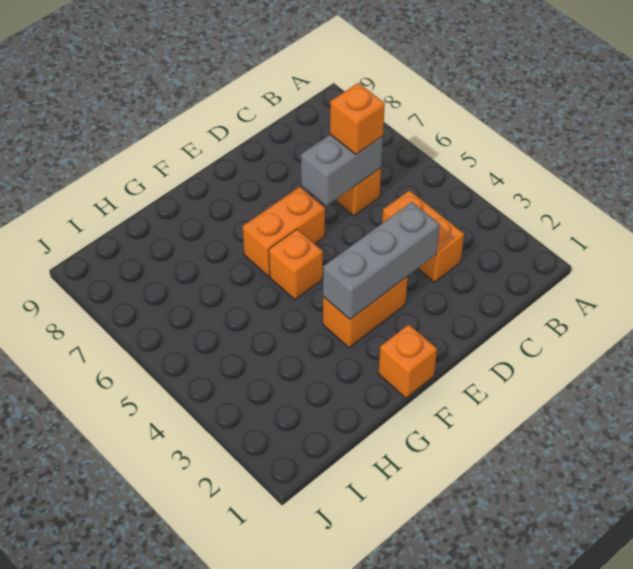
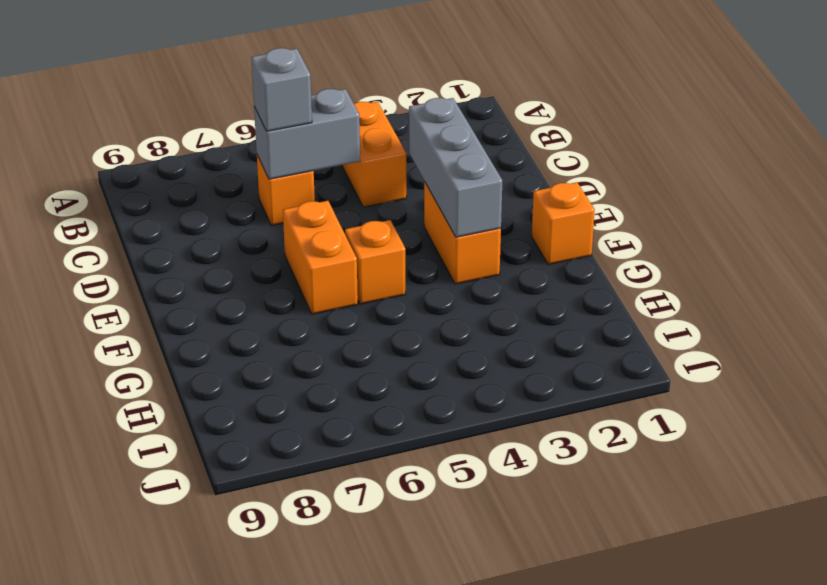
orange brick C3:C4 level 1 -> orange brick B4:C4 level 1
grey brick C6:D6 level 2 -> grey brick C5:C6 level 2
orange brick C6 level 3 -> grey brick C6 level 3

